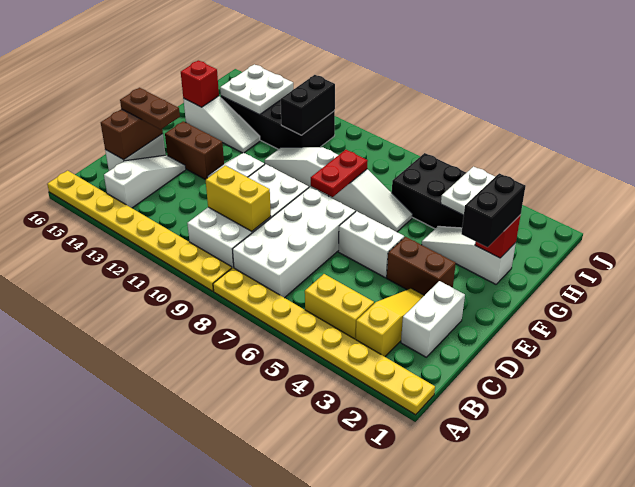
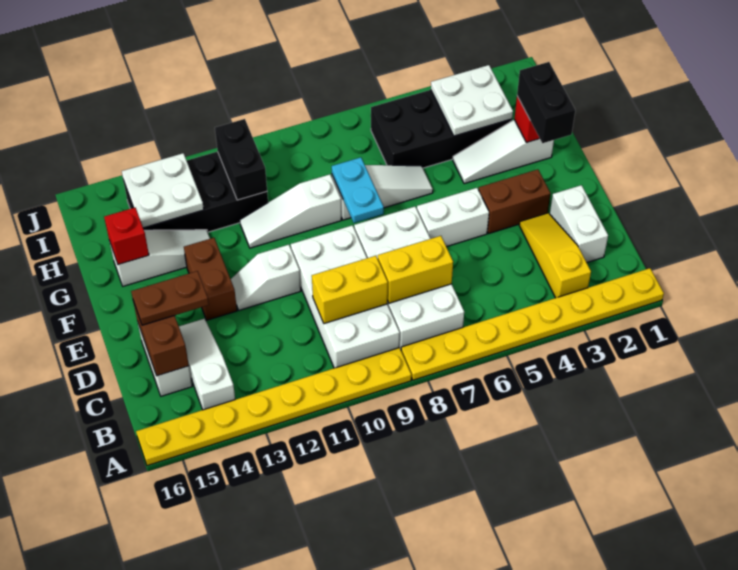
yellow brick B4:B5 level 1 -> yellow brick C7:C8 level 2
brown brick E13:E14 level 1 -> brown brick E13:F13 level 1
red plate F8:G8 level 2 -> cyan plate F8:G8 level 2

